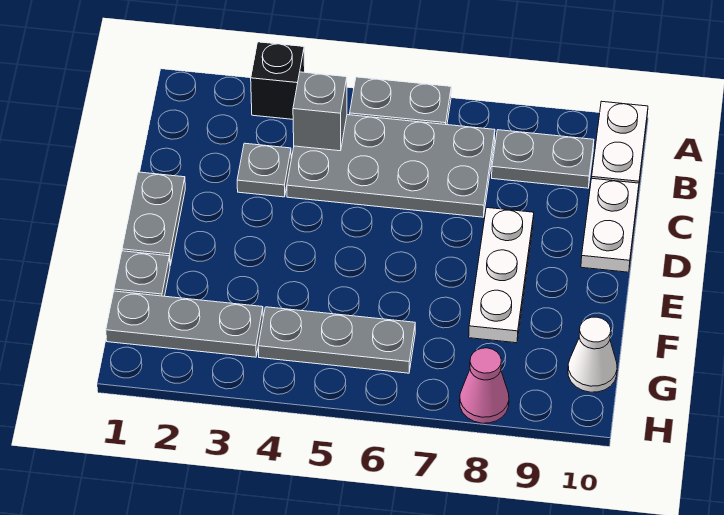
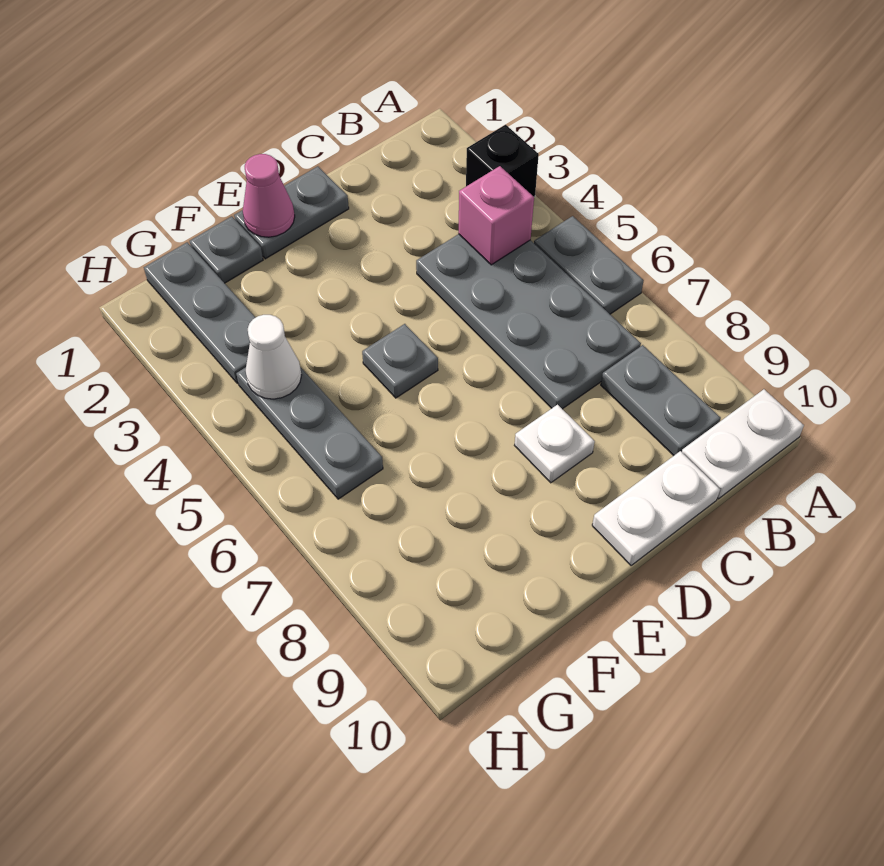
grey brick B4 level 2 -> pink brick B4 level 2
grey plate C3 level 1 -> grey plate E5 level 1
white plate D8:F8 level 1 -> white plate D8 level 1
white cone G10 level 1 -> white cone G4 level 2
pink cone H8 level 1 -> pink cone E1 level 2

